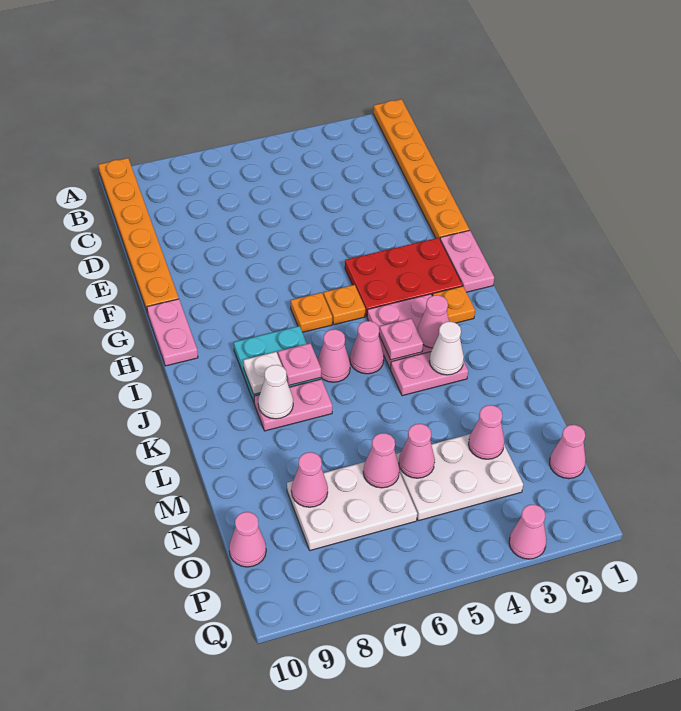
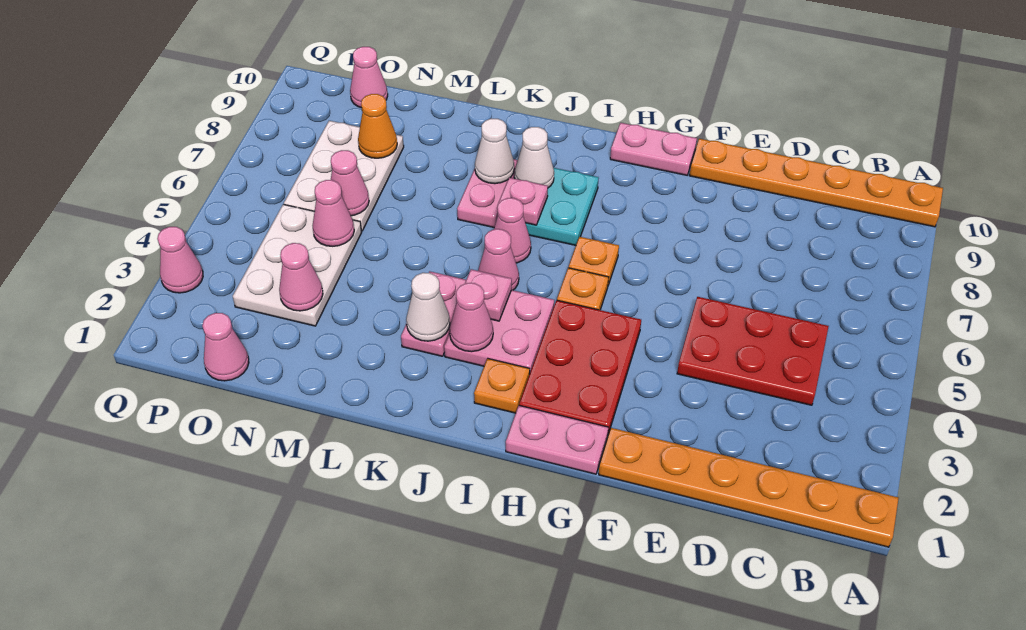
none -> red plate C4:E5 level 1
white plate J8 level 2 -> white cone J8 level 2
pink cone N8 level 2 -> orange cone N8 level 2

